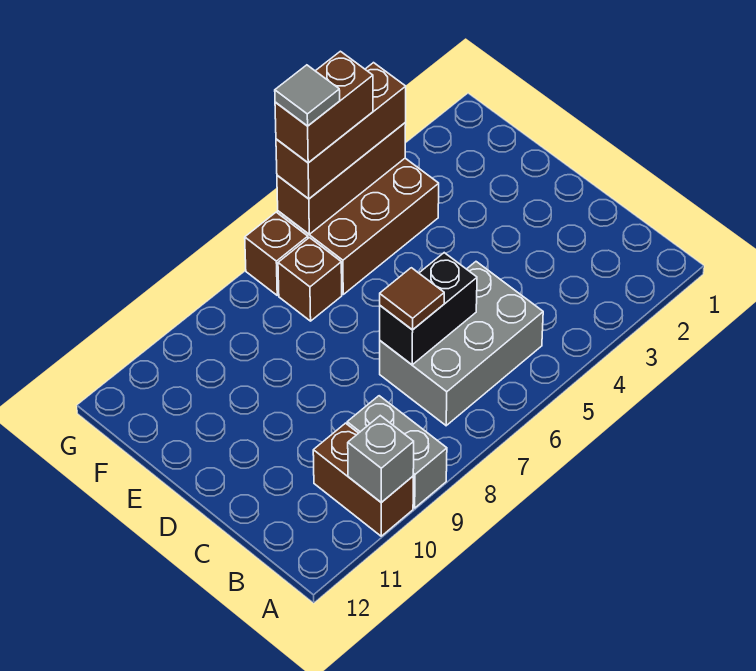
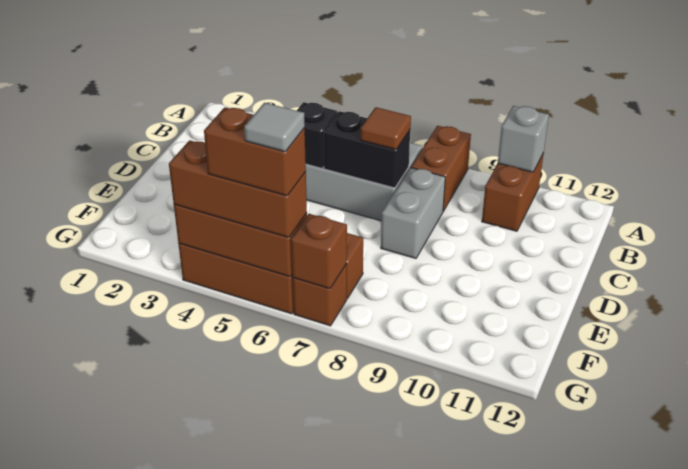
none -> brown brick A8:B8 level 1
grey brick A9:B9 level 1 -> grey brick C8:D8 level 1
none -> black brick C5 level 2
none -> brown brick G7 level 2

